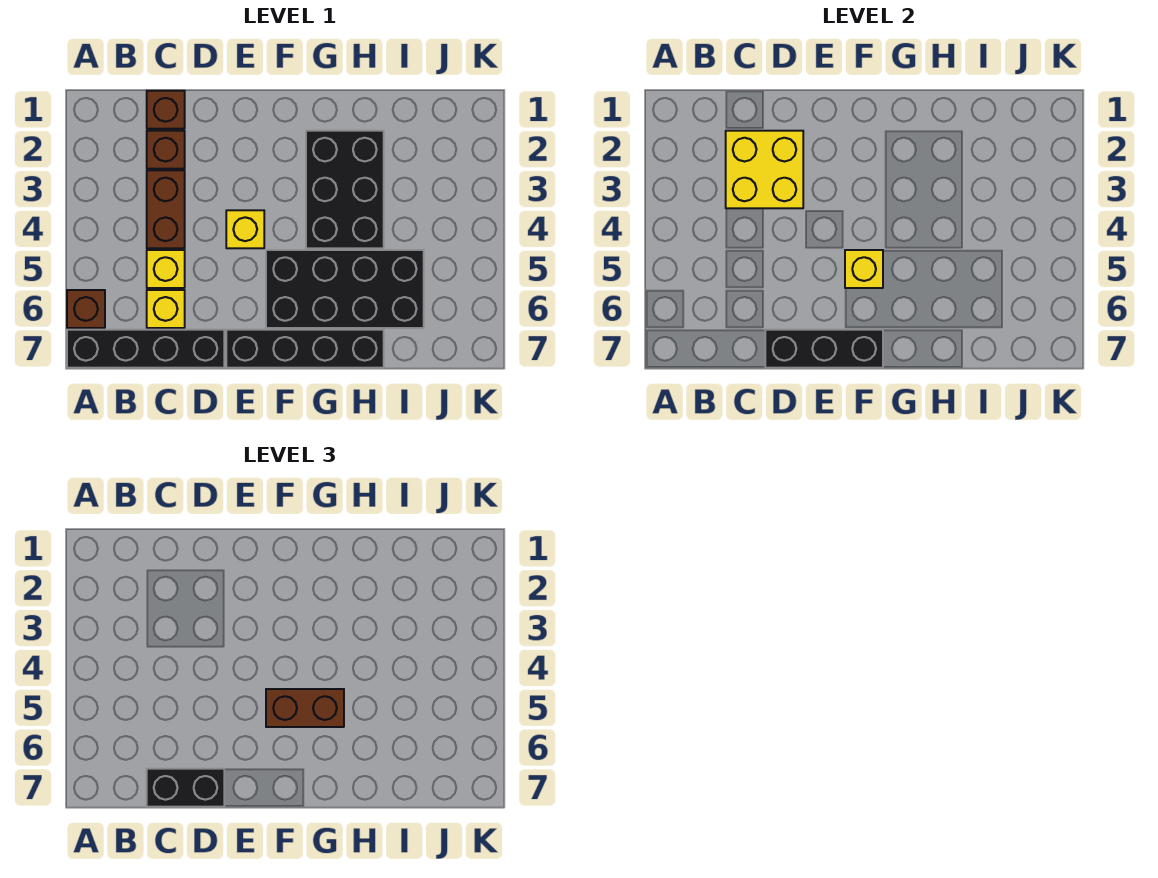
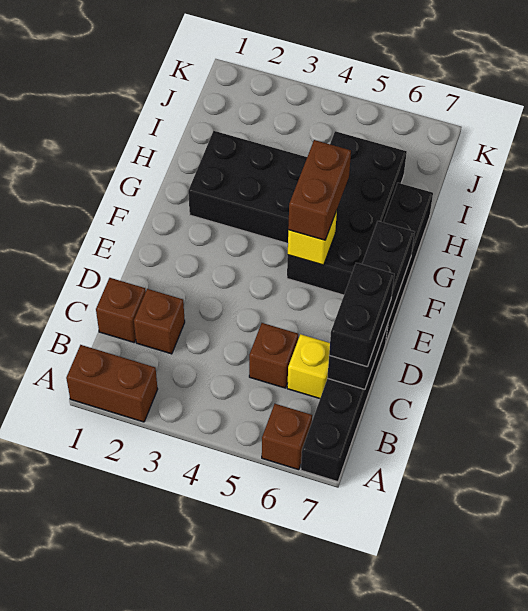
yellow brick C2:D3 level 2 -> none
brown brick C3:C4 level 1 -> brown brick A1:A2 level 1
yellow brick C5 level 1 -> brown brick C5 level 1
black brick D7:F7 level 2 -> black brick C7:F7 level 2
yellow brick E4 level 1 -> none

